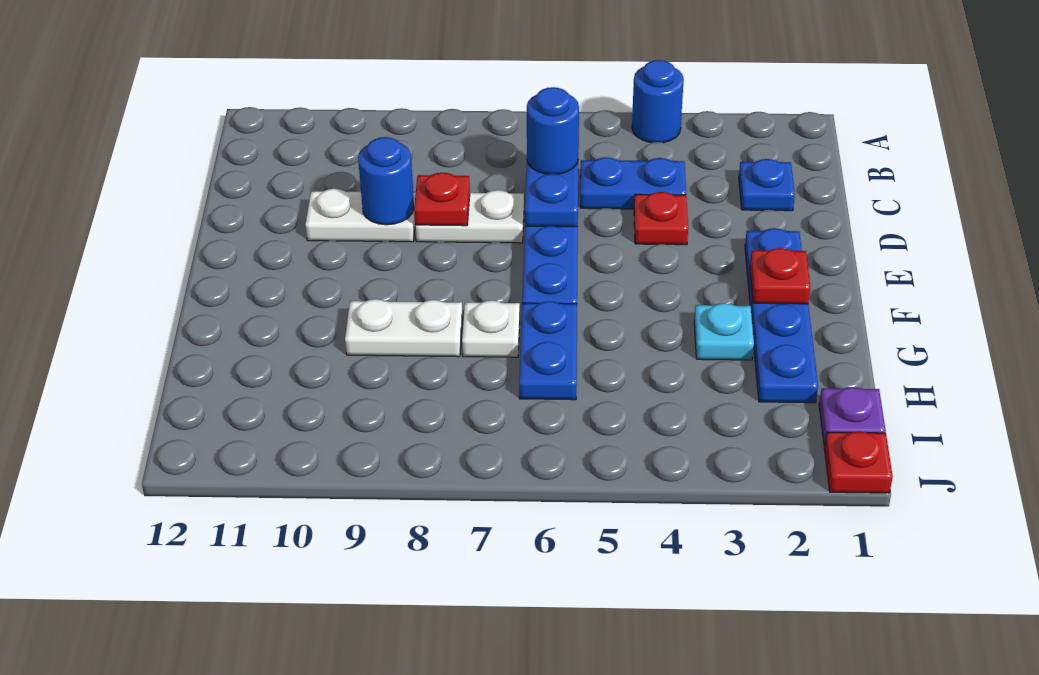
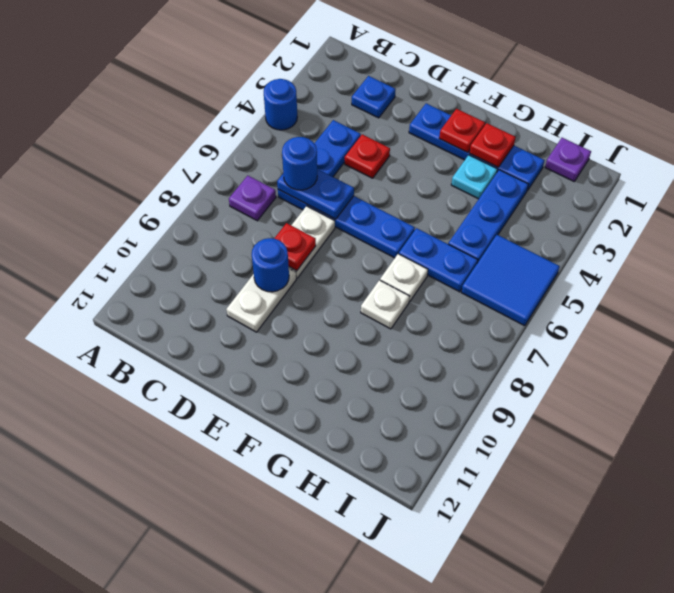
none -> purple plate B7 level 1
white plate G8:G9 level 1 -> white plate G8 level 1
none -> blue plate H3:H5 level 1
none -> blue tile I5:J6 level 1
red plate J1 level 1 -> red plate G2 level 2

